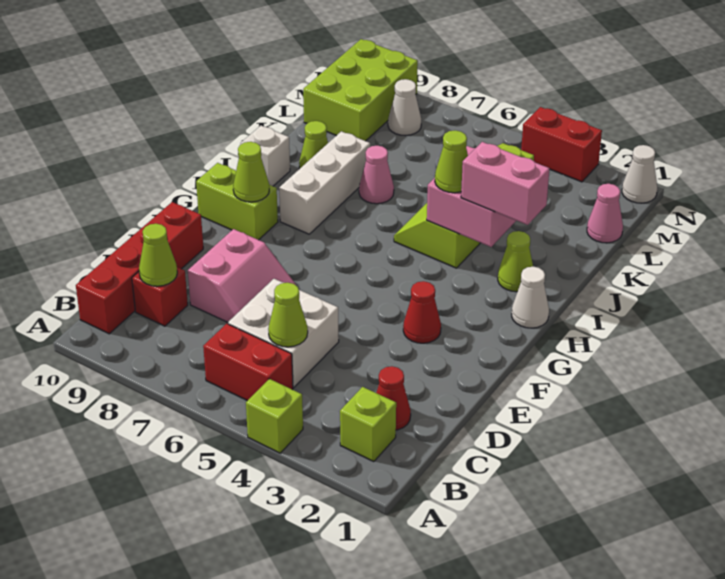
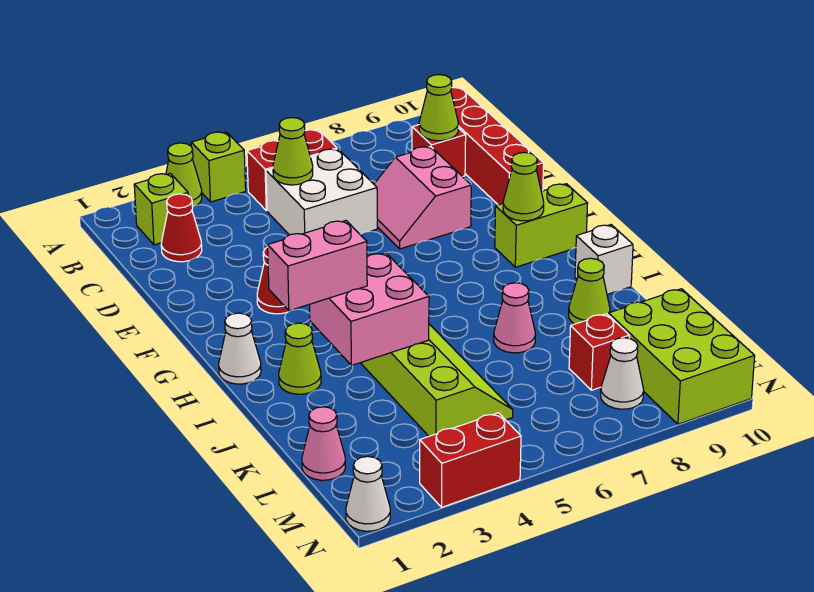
white brick H8:J8 level 1 -> none
lime cone I4 level 3 -> lime cone A3 level 1
none -> red brick L8 level 1

